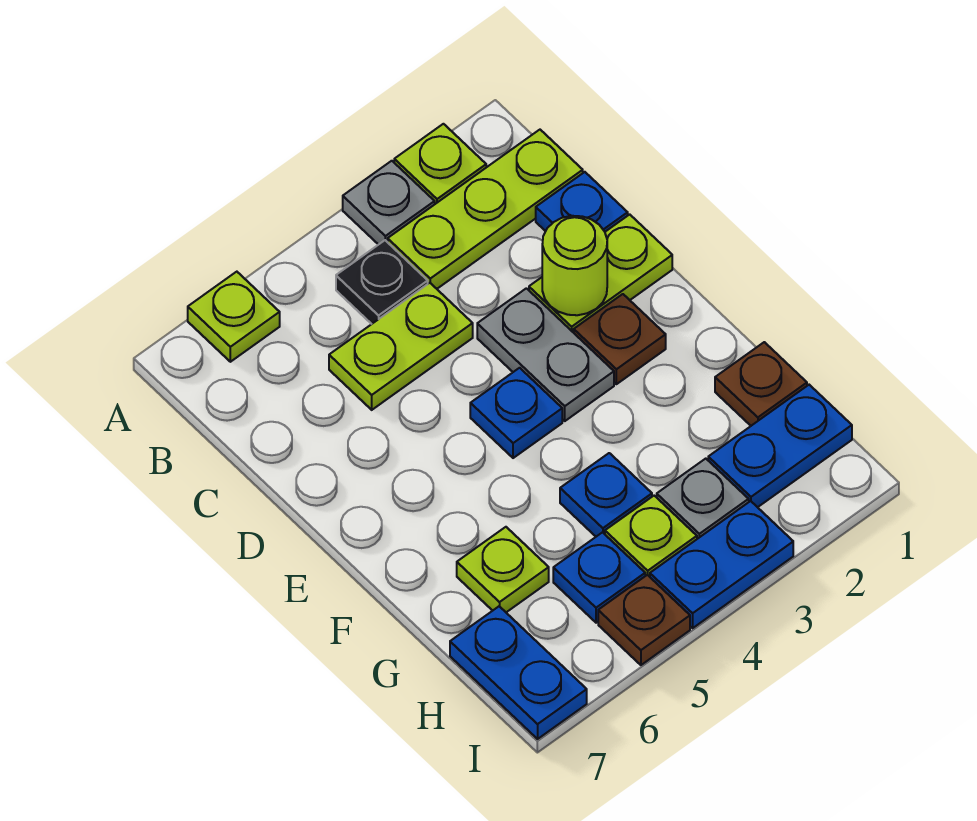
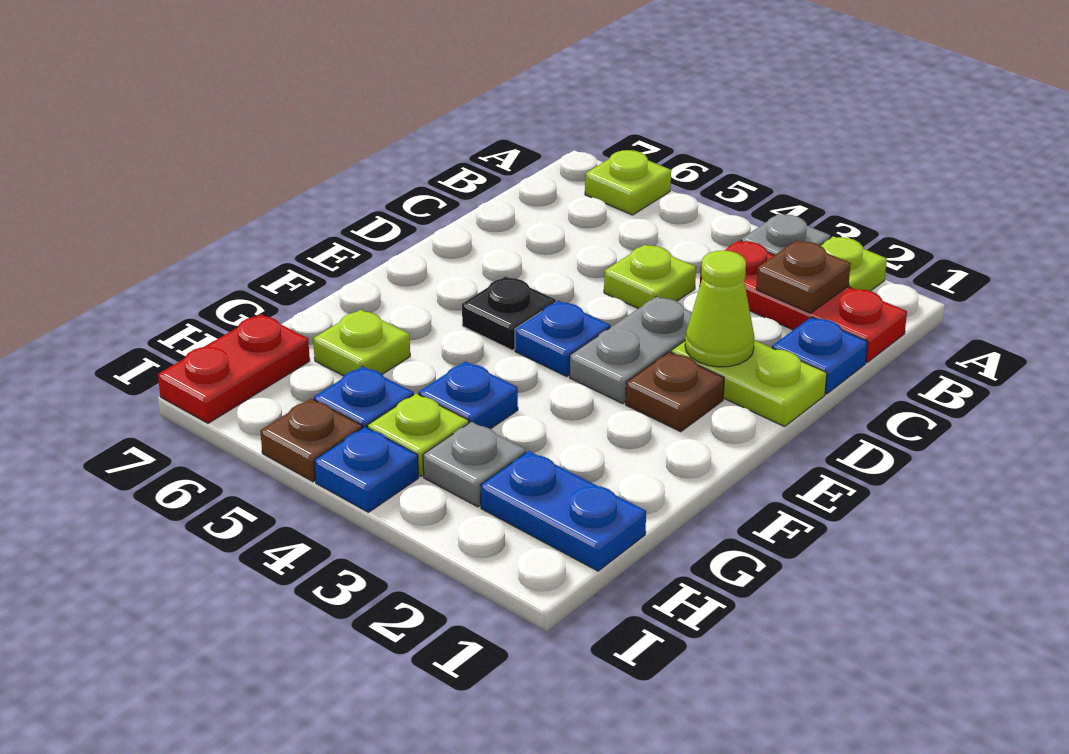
lime plate B1:B3 level 1 -> red plate B1:B3 level 1
black plate B4 level 1 -> black plate E5 level 1
lime plate C4:C5 level 1 -> lime plate C4 level 1
lime round brick D2 level 2 -> lime cone D2 level 2
brown plate G1 level 1 -> brown plate B2 level 2
blue plate H7:I7 level 1 -> red plate H7:I7 level 1
blue plate I3:I4 level 1 -> blue plate I4 level 1

